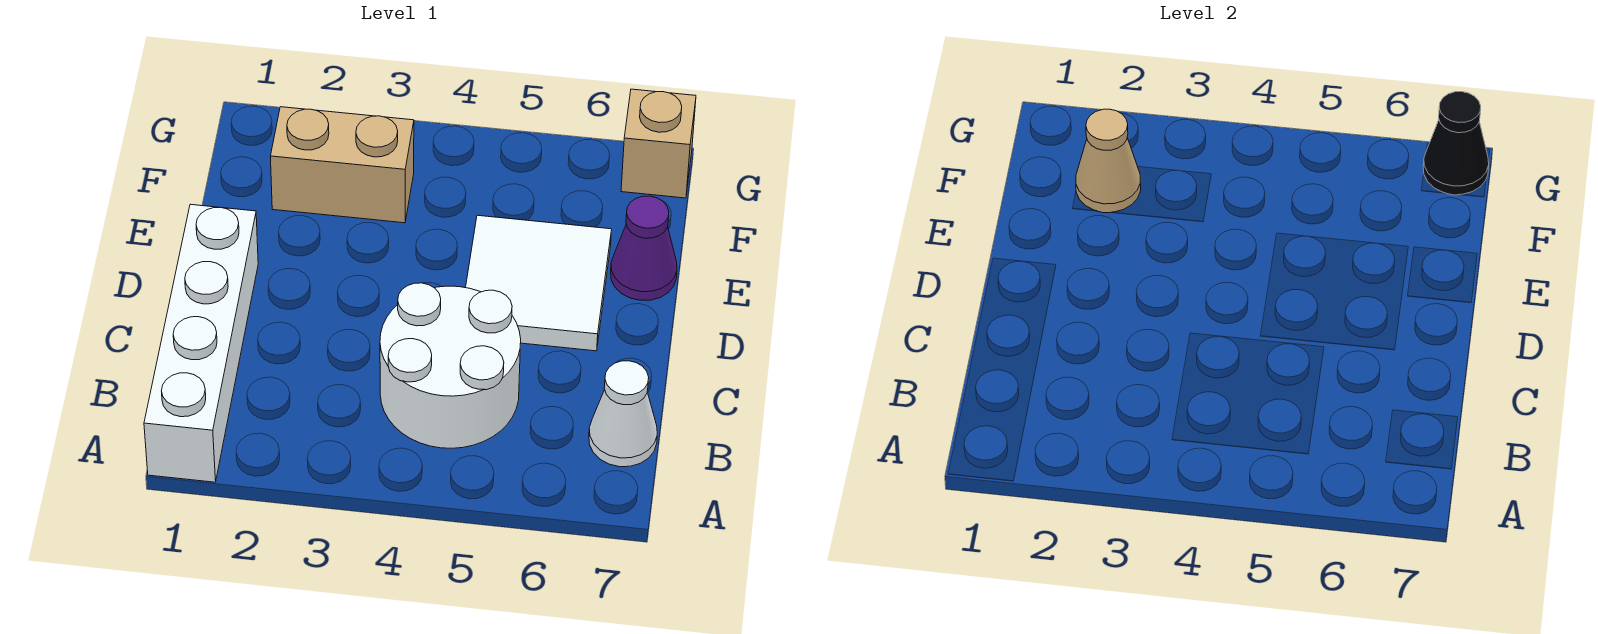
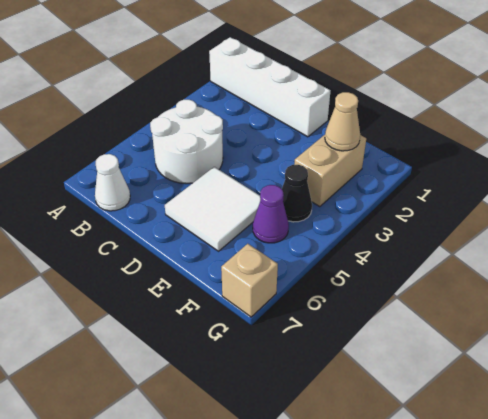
purple cone E7 level 1 -> purple cone F5 level 1
black cone G7 level 2 -> black cone F4 level 1

